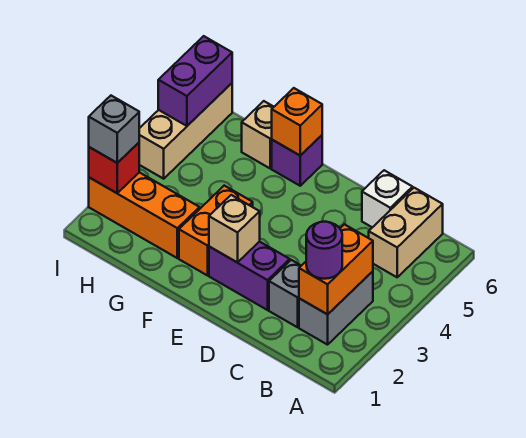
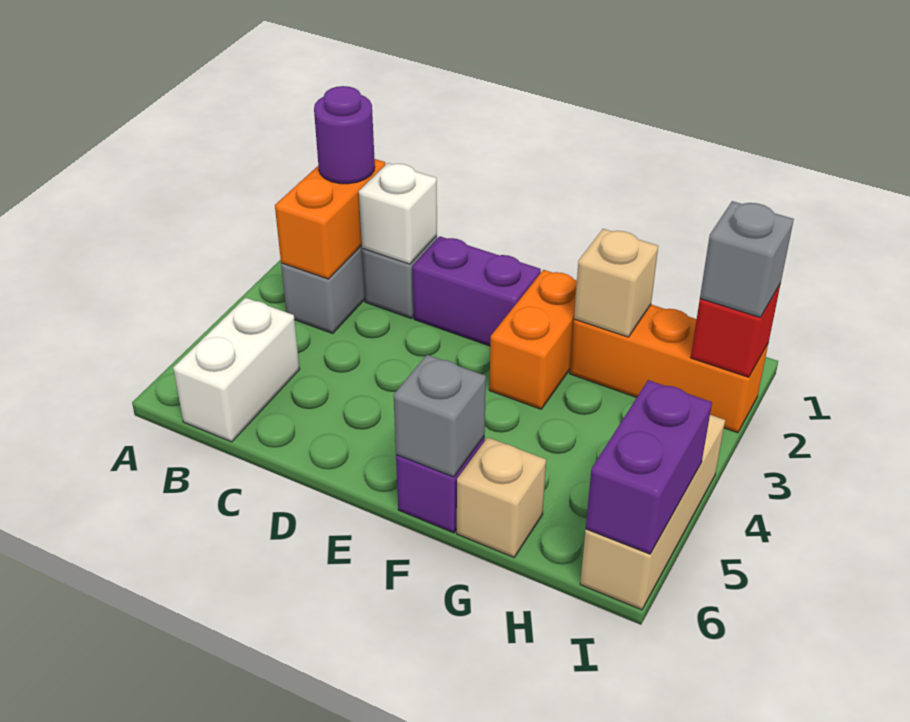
tan brick B5:B6 level 1 -> white brick B5:B6 level 1
white brick C6 level 1 -> white brick C2 level 2
tan brick E2 level 2 -> tan brick G2 level 2
orange brick F6 level 2 -> grey brick F6 level 2

